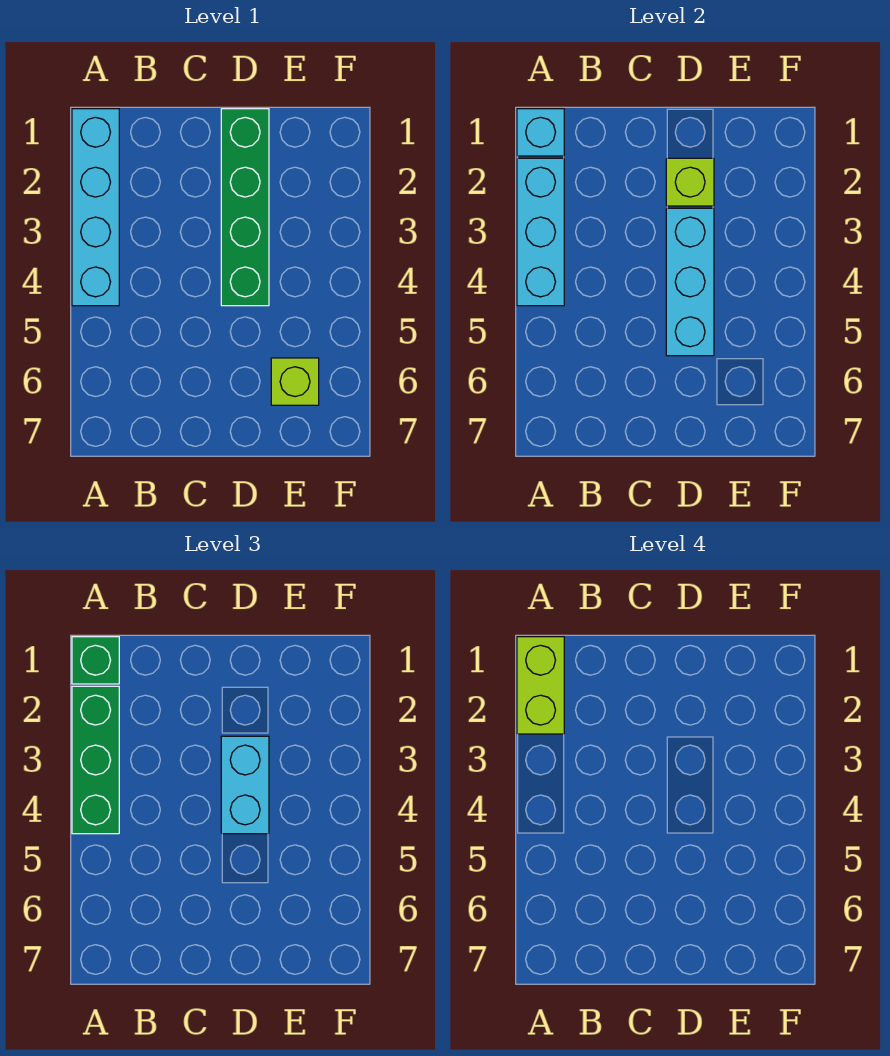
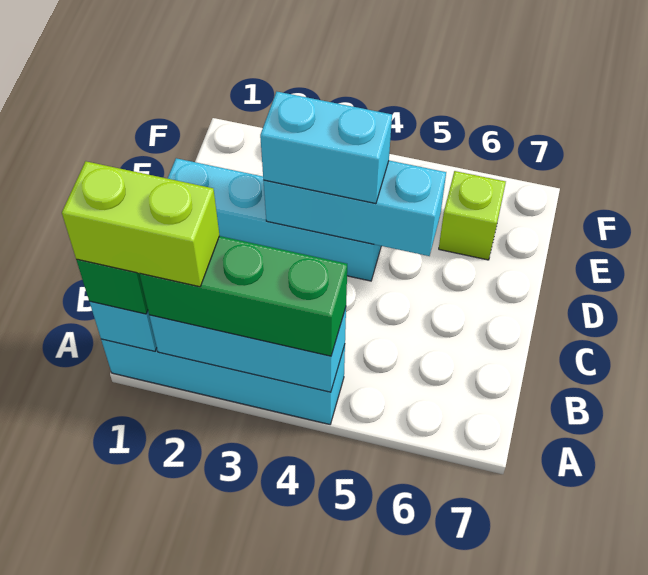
green brick D1:D4 level 1 -> cyan brick D1:D4 level 1
lime brick D2 level 2 -> none

